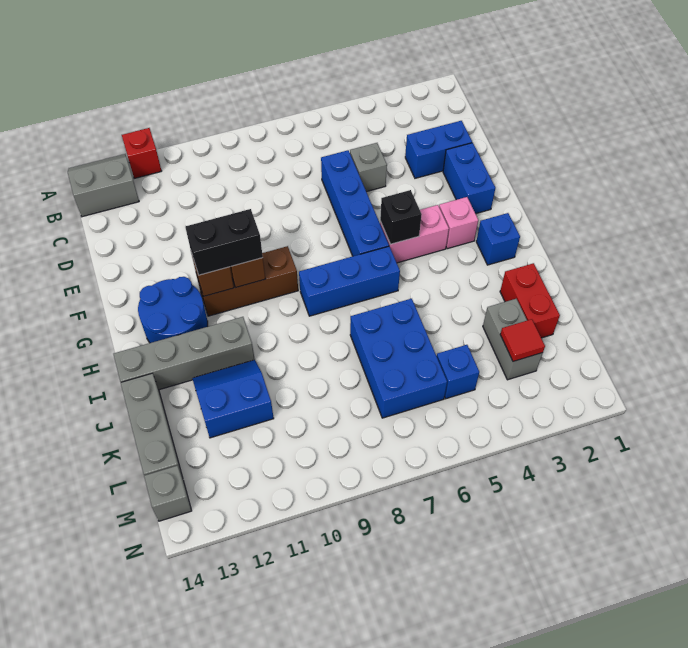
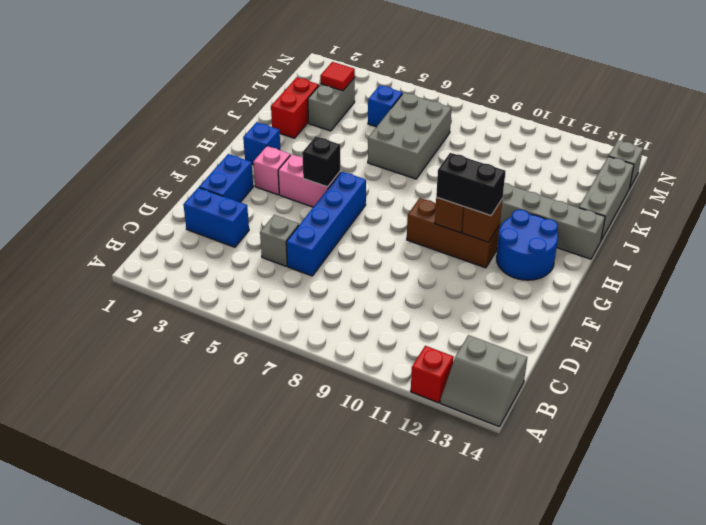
blue brick H6:H8 level 1 -> none
blue brick J6:L7 level 1 -> grey brick J6:L7 level 1
blue slope J11:K12 level 1 top K -> none

